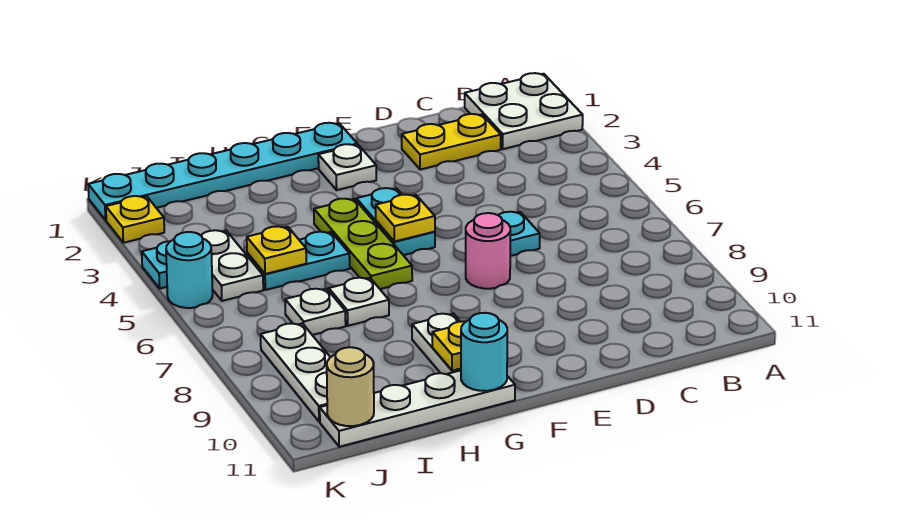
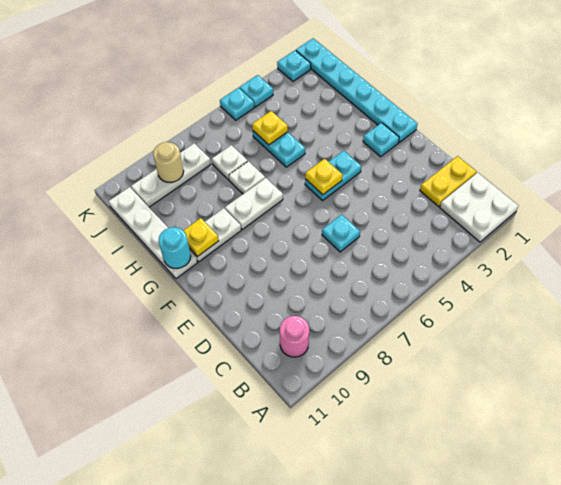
yellow plate C2:D2 level 1 -> yellow plate C1:C2 level 1
pink round brick E7 level 1 -> pink round brick B10 level 1
white plate F2 level 1 -> cyan plate F2 level 1
lime plate G4:G6 level 1 -> none
white plate J4:J5 level 1 -> white plate G7:G8 level 1
tan round brick J11 level 2 -> tan round brick J9 level 2
yellow plate K2 level 1 -> cyan plate K2 level 1
cyan round brick K5 level 1 -> cyan plate K5 level 1

